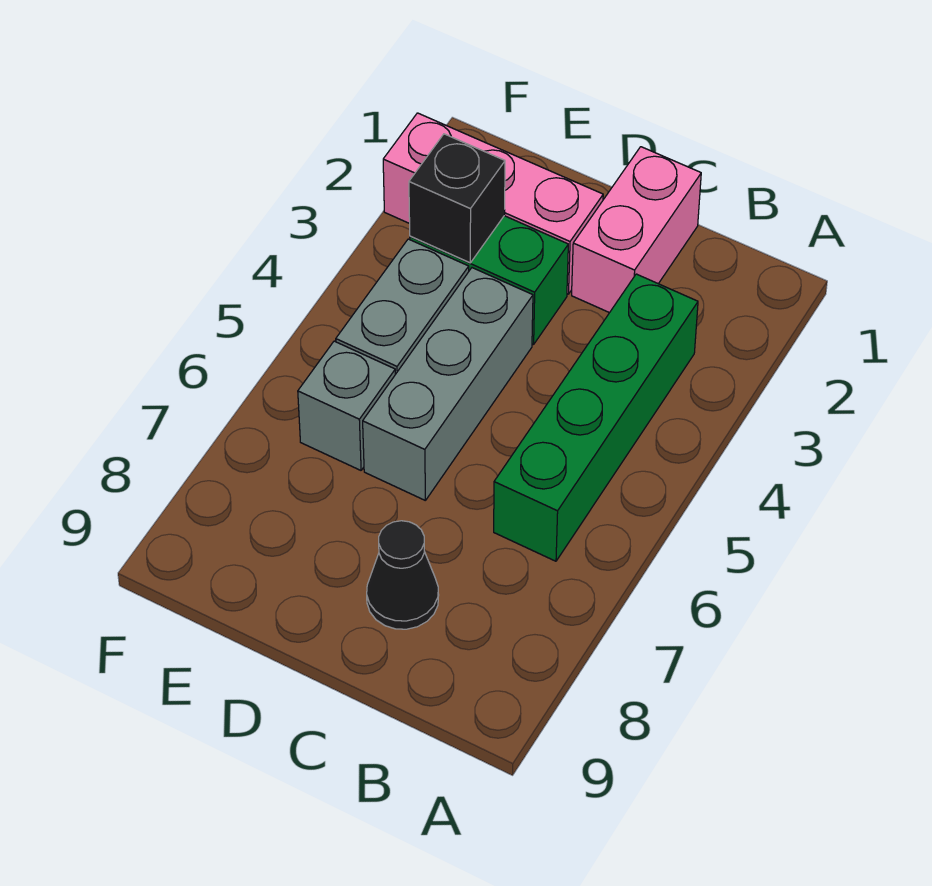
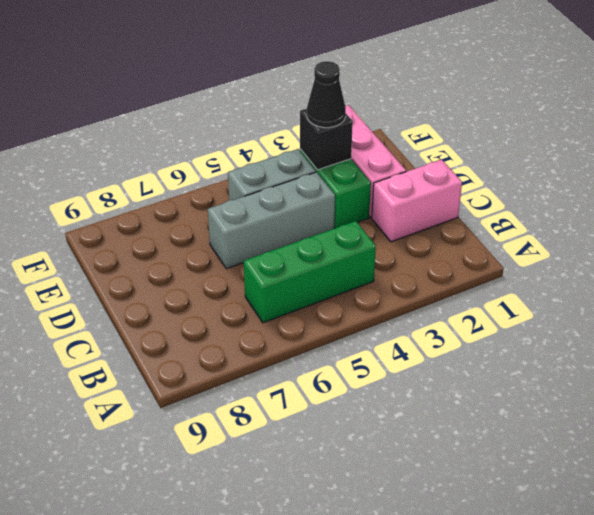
green brick B3:B6 level 1 -> green brick B4:B6 level 1
black cone C8 level 1 -> black cone E3 level 3
grey brick E6 level 1 -> none

